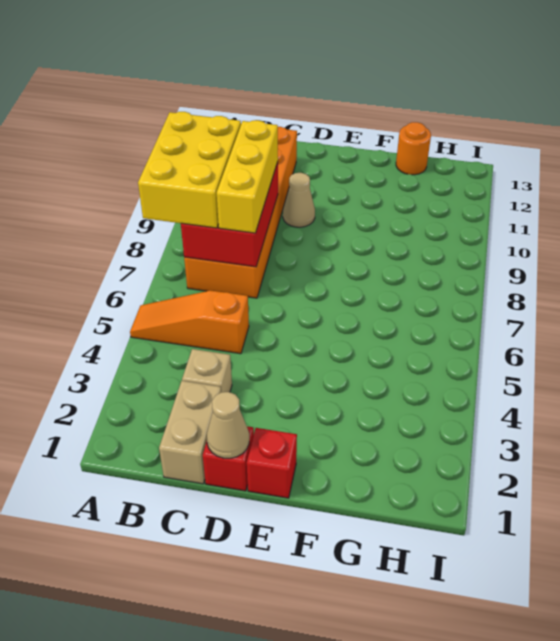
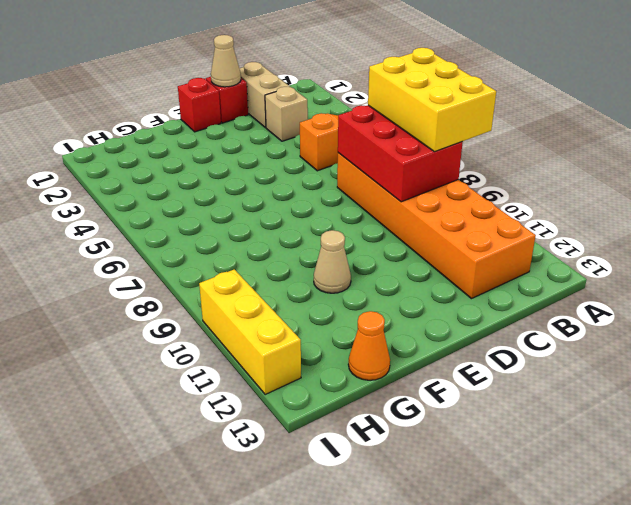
yellow brick C7:C9 level 3 -> yellow brick I10:I12 level 1
tan cone D10 level 1 -> tan cone F10 level 1
orange round brick G13 level 1 -> orange cone G13 level 1

